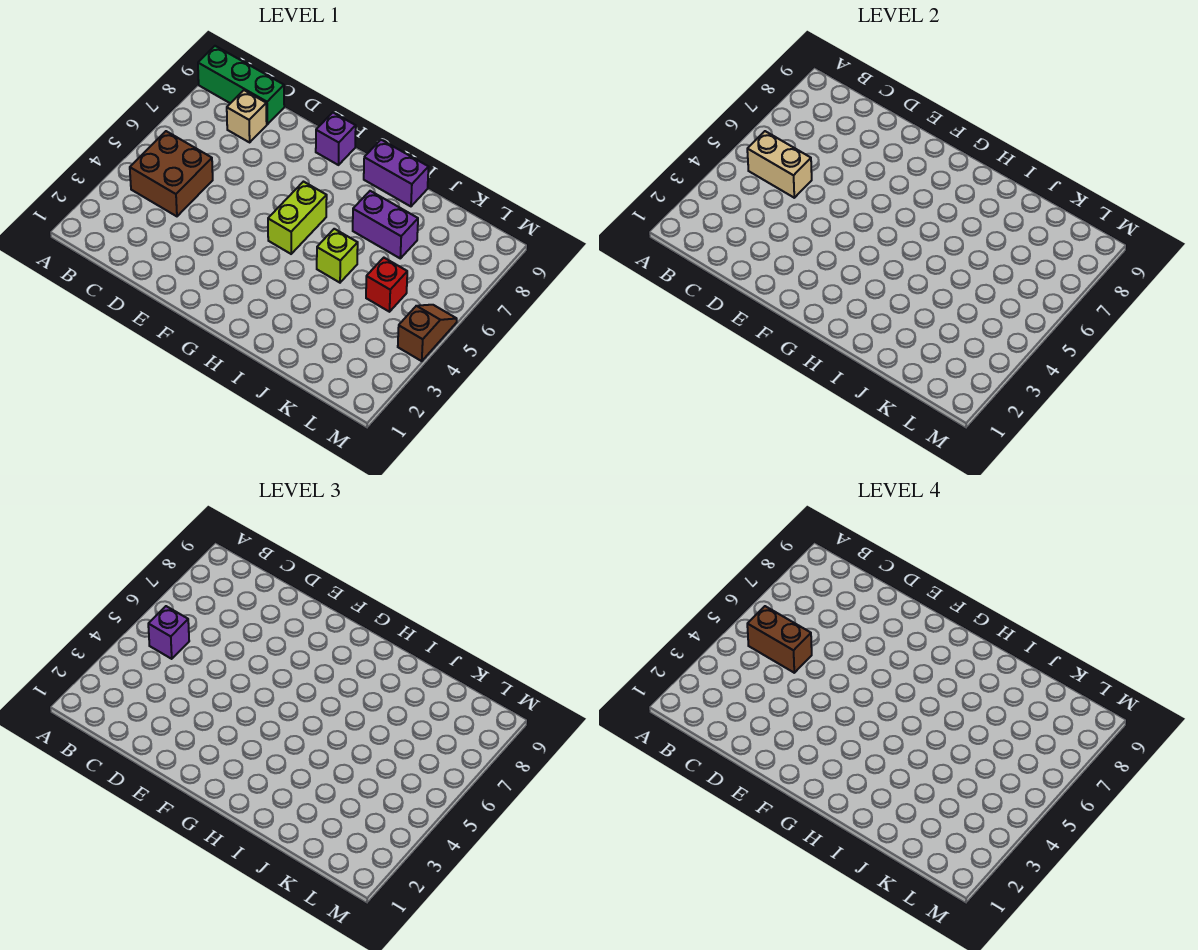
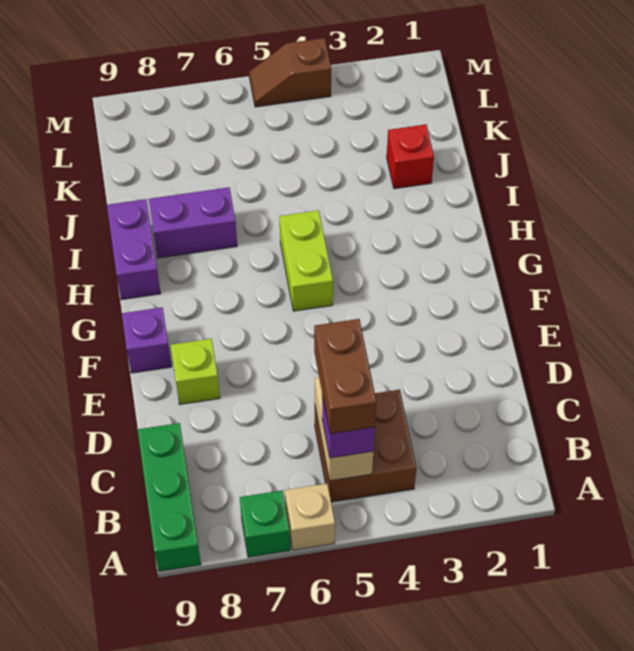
none -> green brick A7 level 1
tan brick C8 level 1 -> tan brick A6 level 1
lime brick G5:G6 level 1 -> lime brick G5:H5 level 1
lime brick I5 level 1 -> lime brick E8 level 1
purple brick I7:J7 level 1 -> purple brick I7:I8 level 1
red brick K5 level 1 -> red brick J2 level 1

